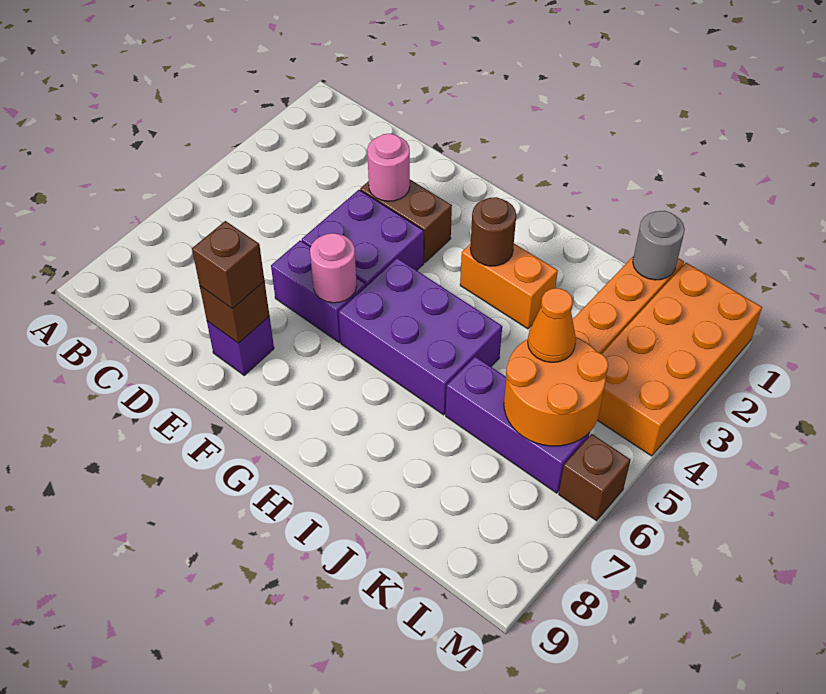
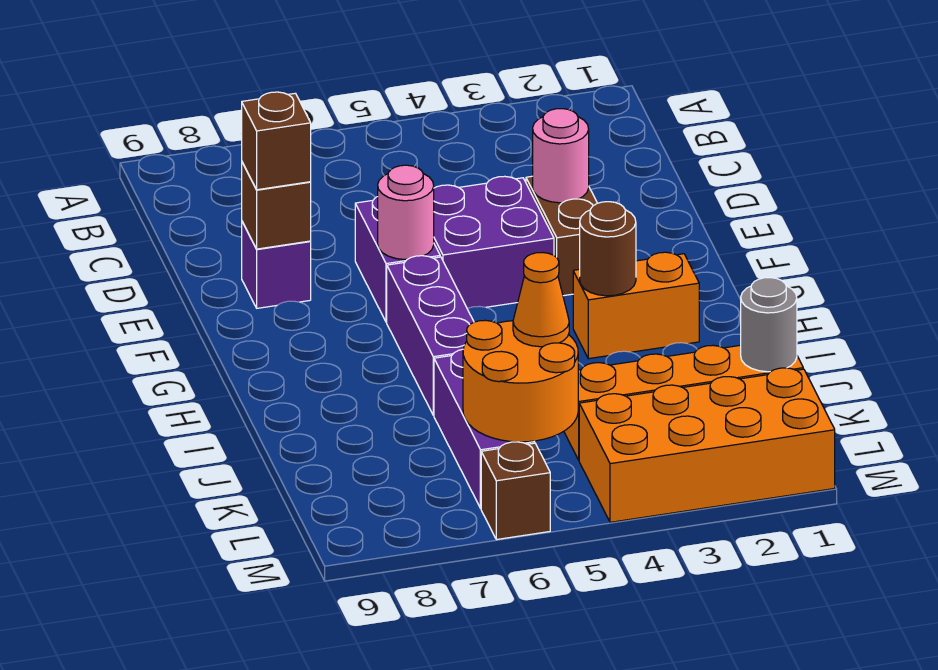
purple brick G5:I6 level 1 -> purple brick G6:I6 level 1
orange brick H3:I3 level 1 -> orange brick H2:H3 level 1

